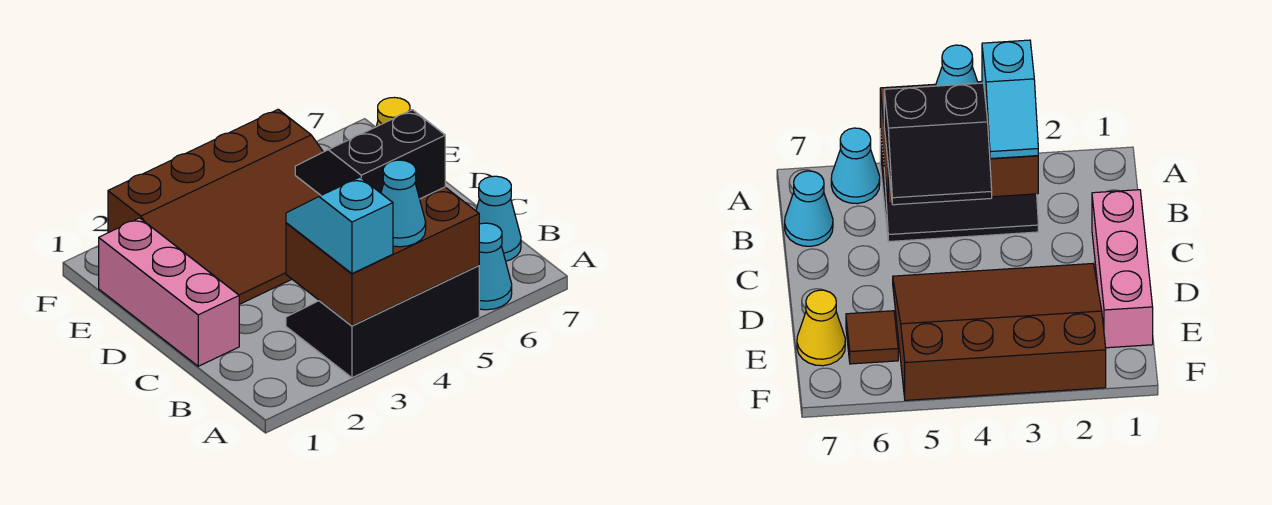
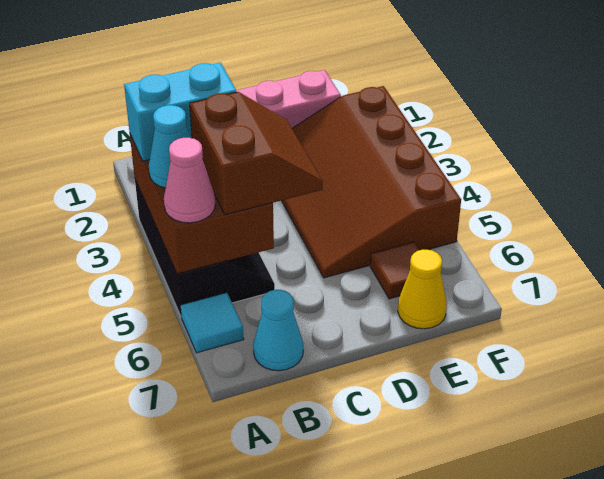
cyan slope A3:B3 level 3 top A -> cyan brick A3:B3 level 3
none -> pink cone A5 level 3
cyan cone A6 level 1 -> cyan tile A6 level 1
black slope B4:C5 level 3 top B -> brown slope B4:C5 level 3 top B

